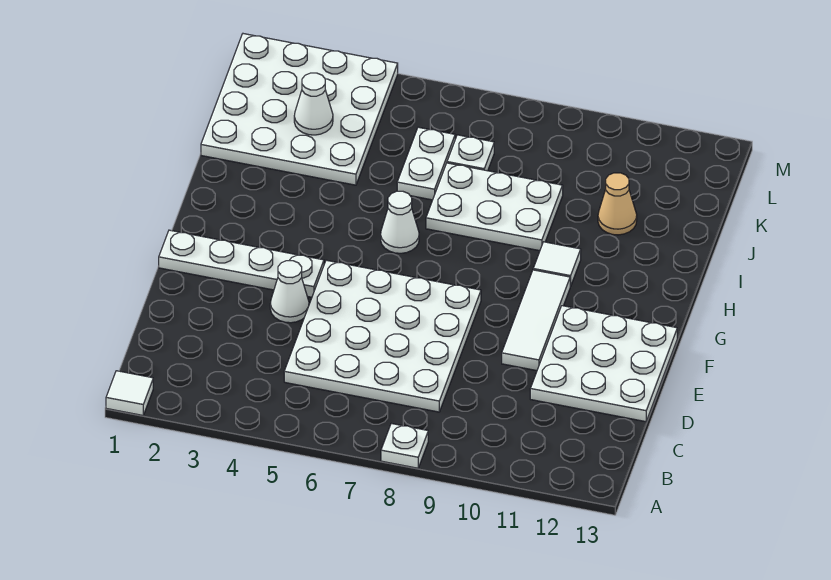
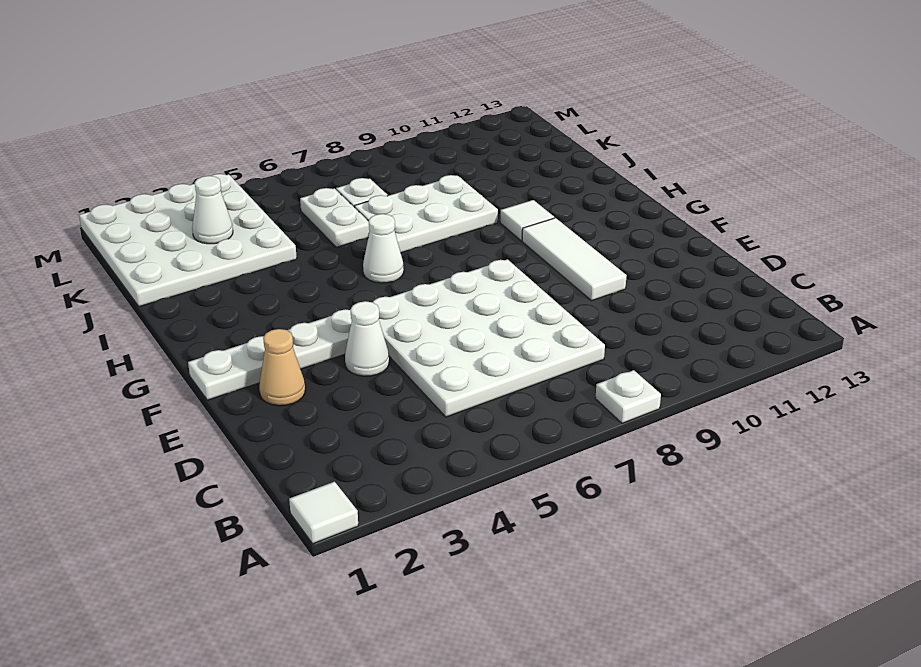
white plate D11:F13 level 1 -> none
tan cone J11 level 1 -> tan cone E2 level 1

